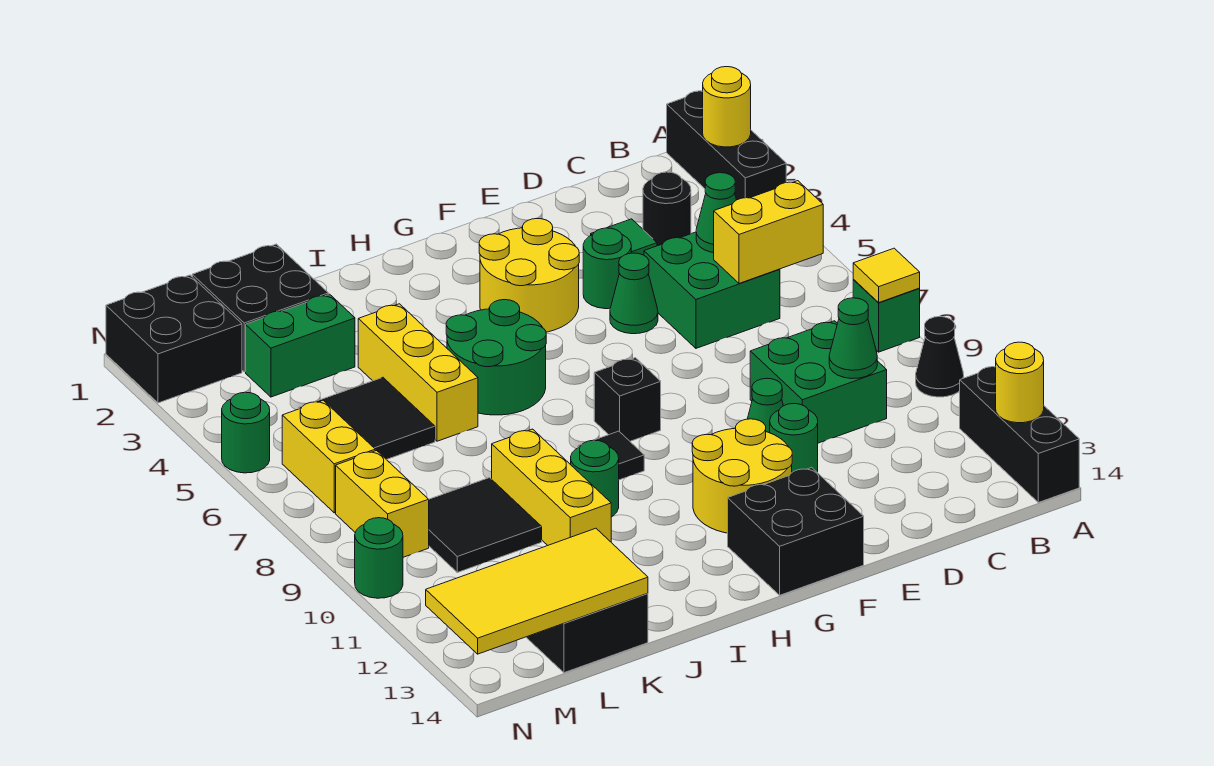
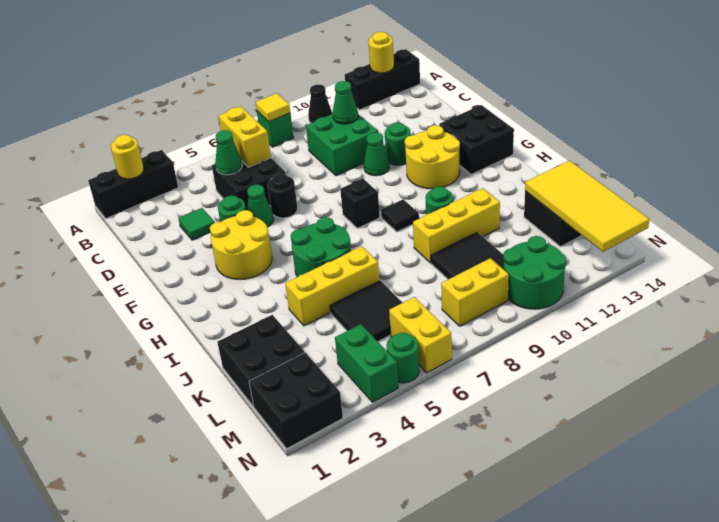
black round brick C3 level 1 -> black round brick E6 level 1
green brick C5:D6 level 1 -> black brick C5:D6 level 1
green brick K3:L3 level 1 -> green brick M4:N4 level 1
yellow brick M6:M7 level 1 -> yellow brick M6:N6 level 1
green round brick N10 level 1 -> green round brick M10:N11 level 1

